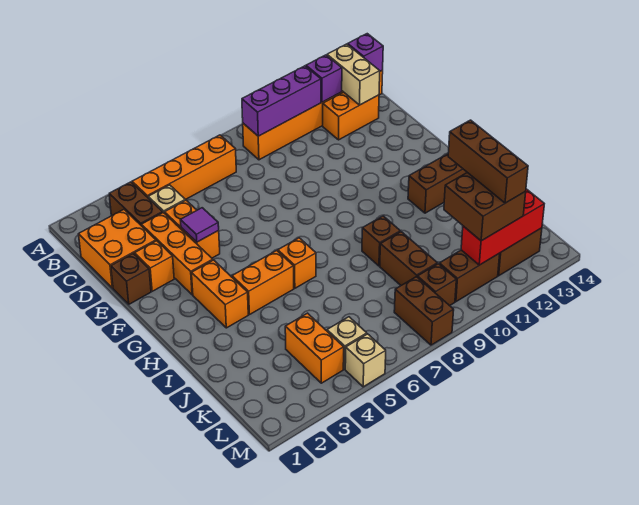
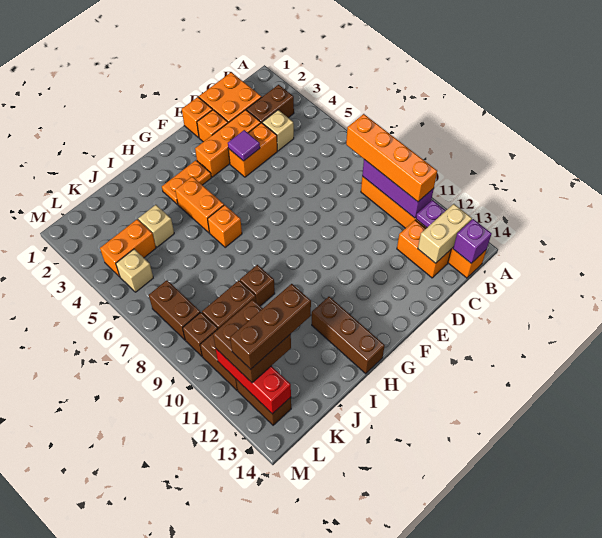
orange brick B4:B7 level 1 -> orange brick B8:B11 level 3
purple brick B12 level 2 -> purple plate B12 level 2
brown brick E1 level 1 -> orange brick E1 level 1
orange brick G3:H3 level 1 -> orange plate G3:H3 level 1
brown brick L8:M8 level 1 -> brown brick L7:L8 level 1
tan brick M5 level 1 -> tan brick J4 level 1

